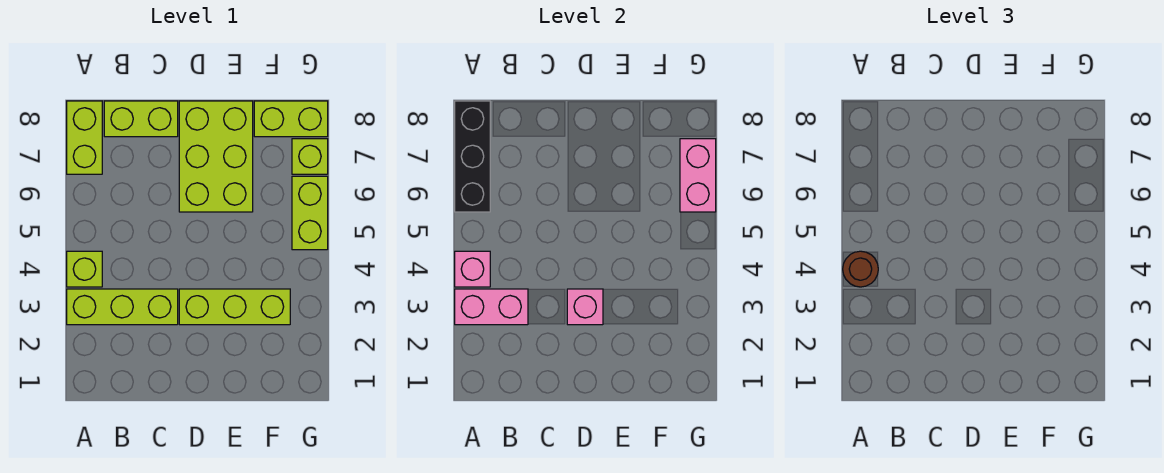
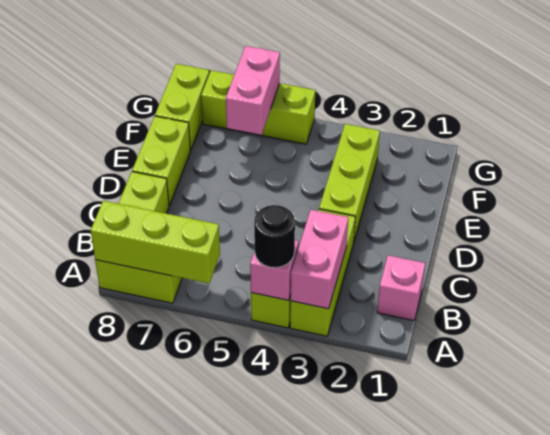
brown round brick A4 level 3 -> black round brick A4 level 3
black brick A6:A8 level 2 -> lime brick A6:A8 level 2
pink brick D3 level 2 -> pink brick B1 level 1
lime brick D6:E8 level 1 -> lime brick D8:E8 level 1
pink brick G6:G7 level 2 -> pink brick F6:G6 level 2

